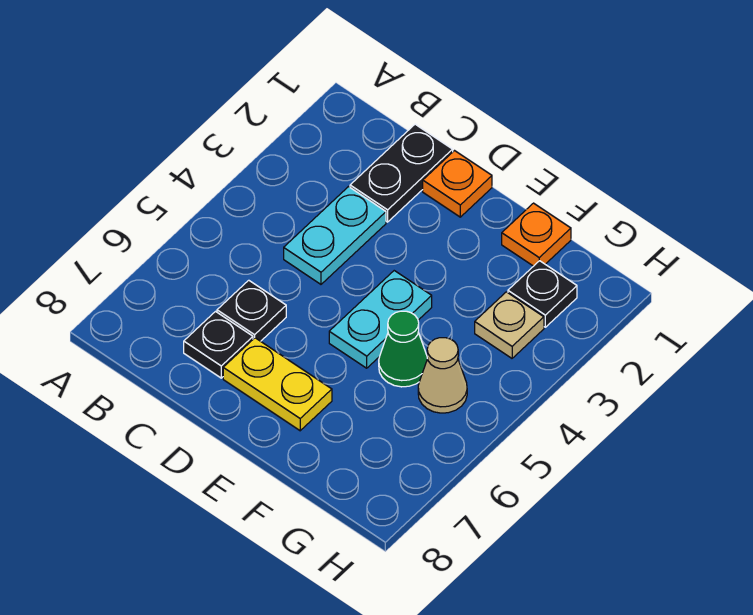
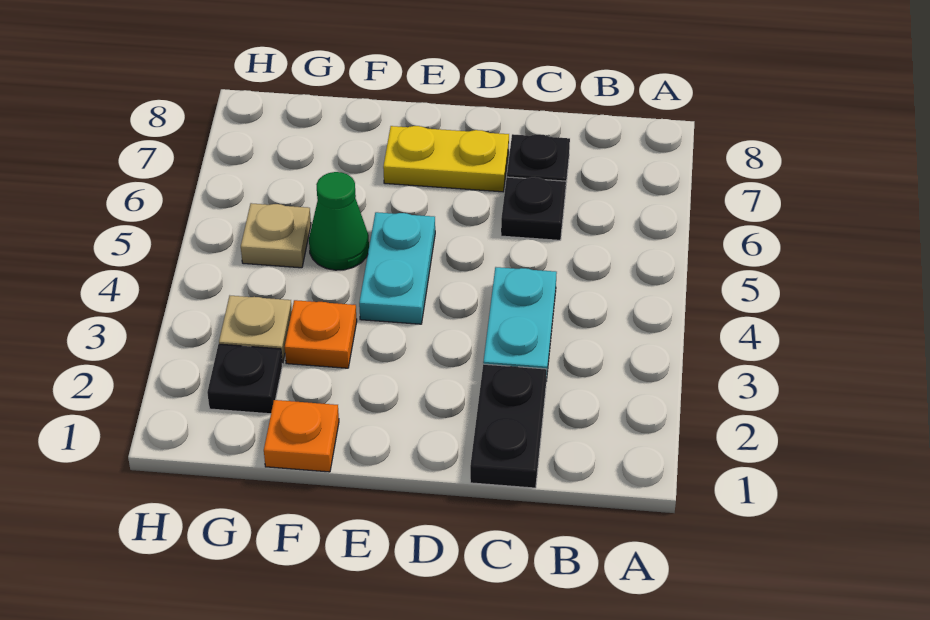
orange plate D1 level 1 -> orange plate F3 level 1
tan cone G5 level 1 -> tan plate G5 level 1

